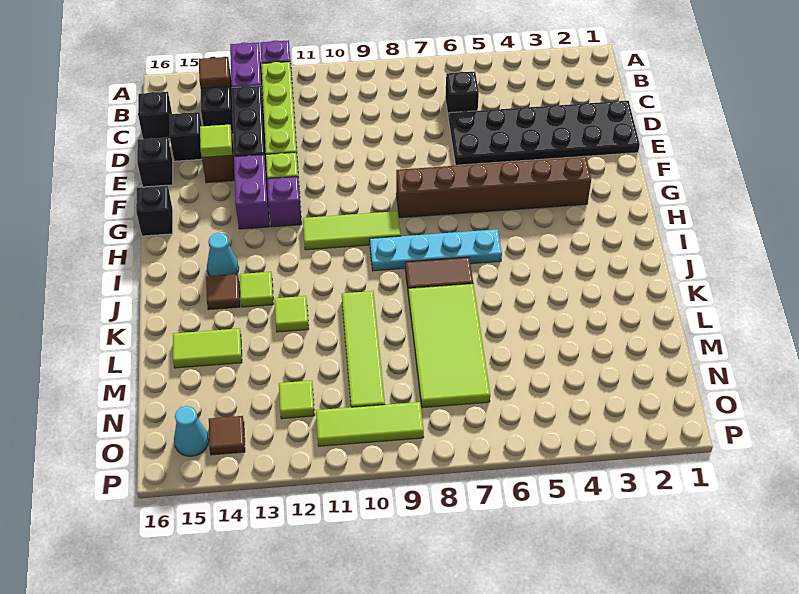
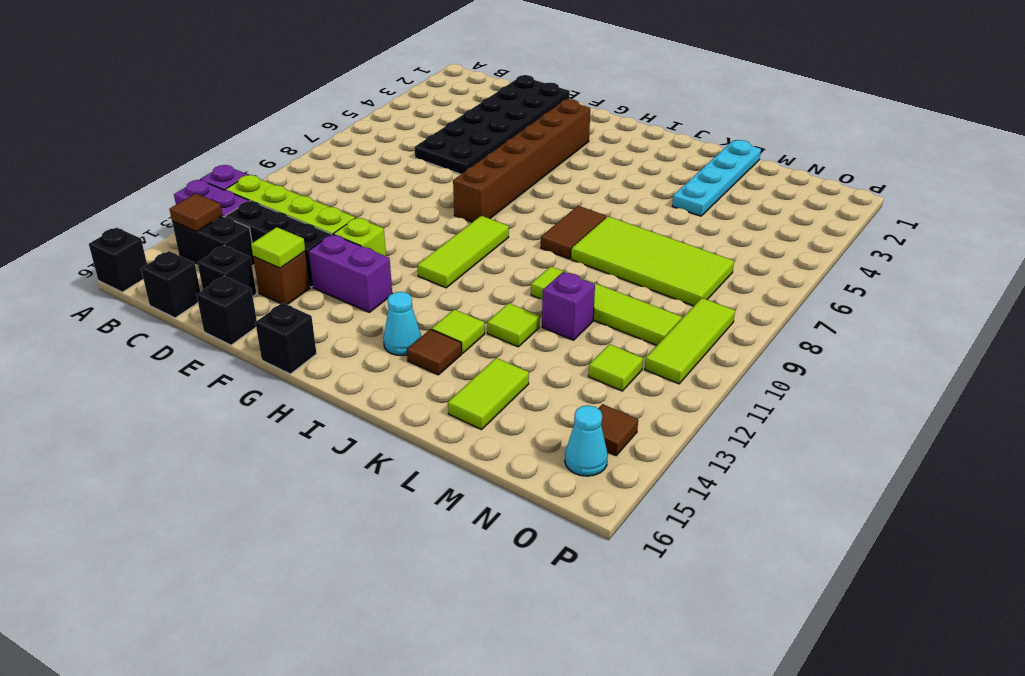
black brick C6 level 1 -> black brick A16 level 1
purple brick G12 level 1 -> purple brick L11 level 1
cyan plate I6:I9 level 1 -> cyan plate L1:L4 level 1

